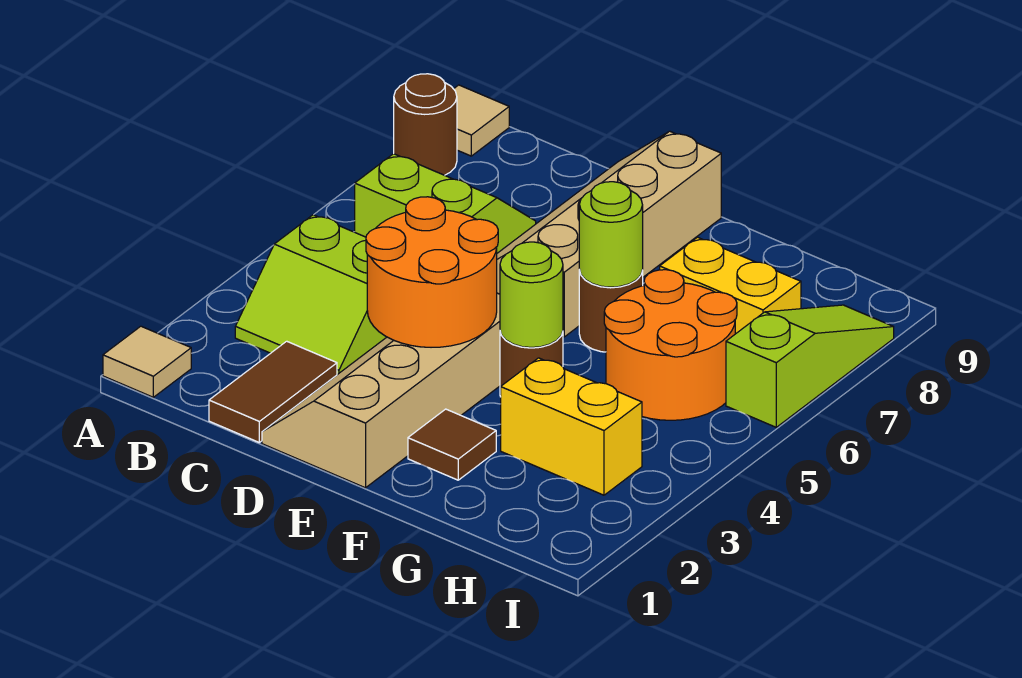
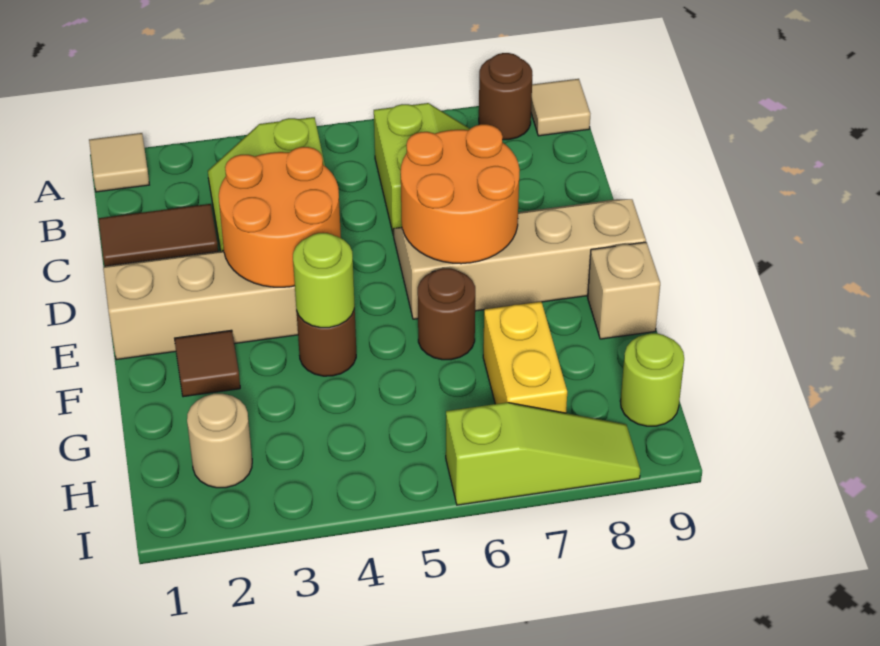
lime round brick F6 level 2 -> lime round brick H9 level 1
none -> tan brick F9 level 1
yellow brick G3:H3 level 1 -> none
orange round brick G5:H6 level 1 -> orange round brick D6:E7 level 2
none -> tan round brick H2 level 1

